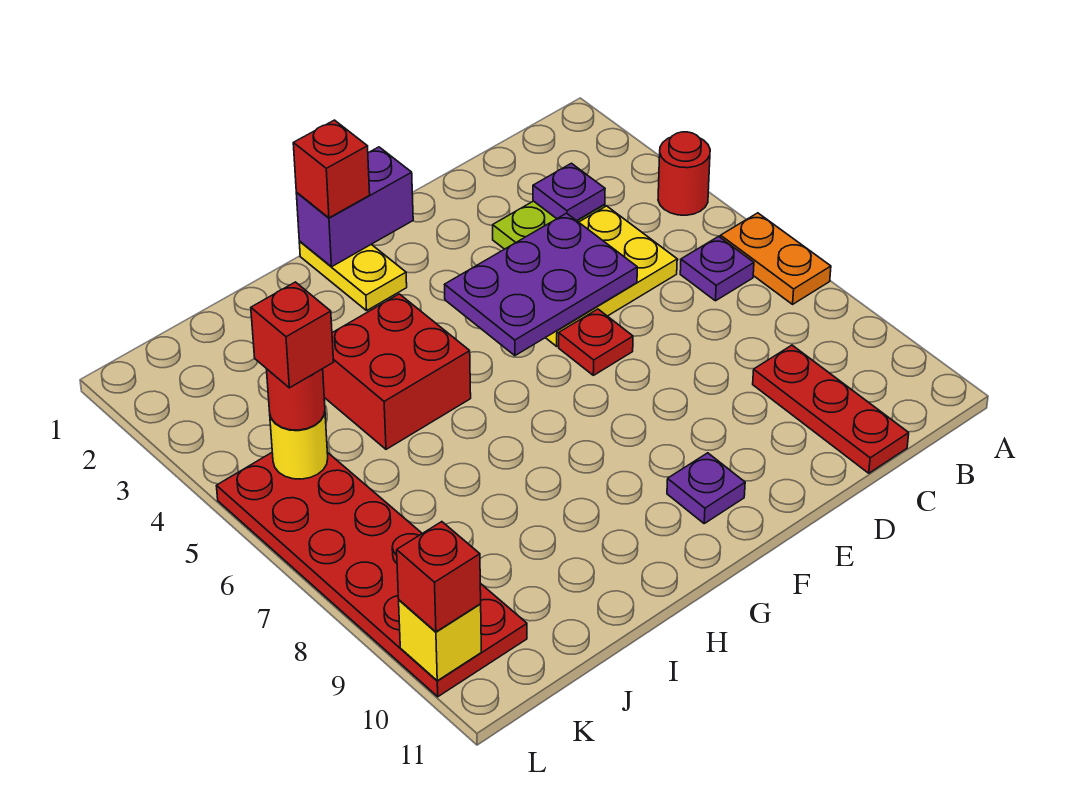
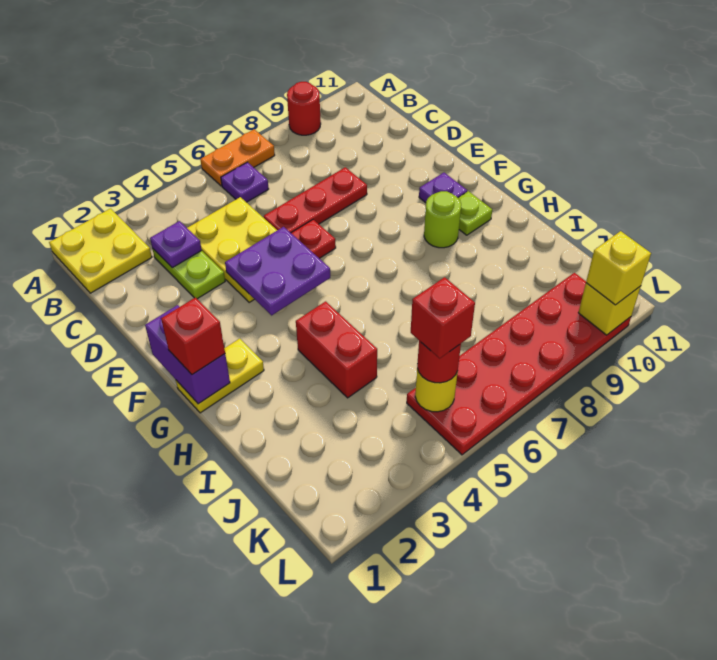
none -> yellow plate A1:B2 level 1
red round brick A4 level 1 -> red round brick A9 level 1
red plate C9:C11 level 1 -> red plate D6:D8 level 1
purple plate D4:F5 level 2 -> purple plate E4:F5 level 2
none -> lime round brick G9 level 1
none -> lime plate G10 level 1
red brick H4:I5 level 1 -> red brick H4:I4 level 1
red brick L10 level 3 -> yellow brick L10 level 3

